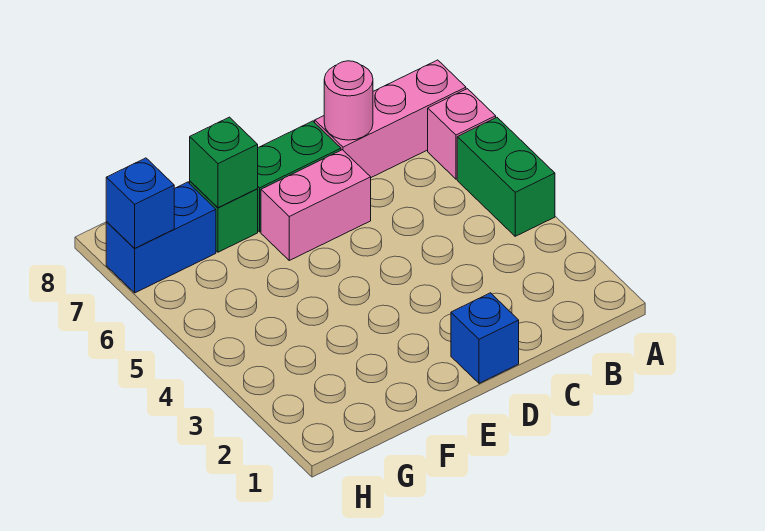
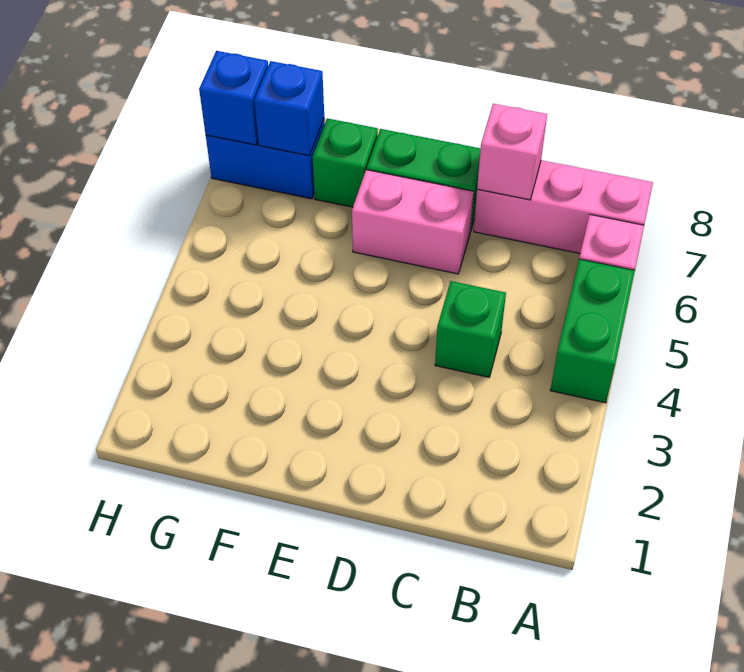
pink round brick C7 level 2 -> pink brick C7 level 2
blue brick D1 level 1 -> blue brick G7 level 2
green brick F7 level 2 -> green brick C4 level 1

